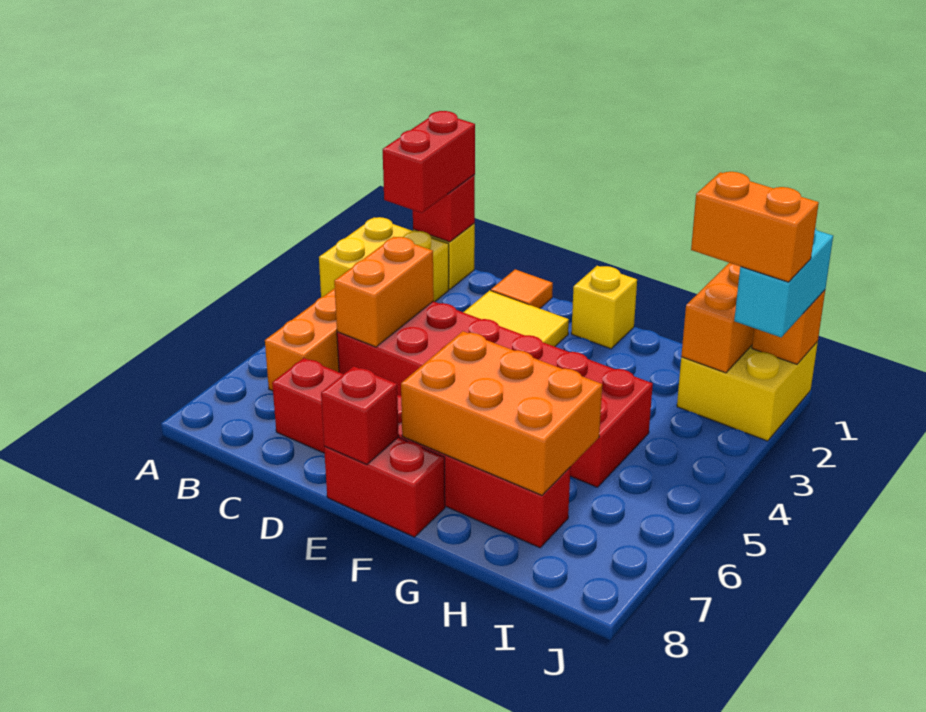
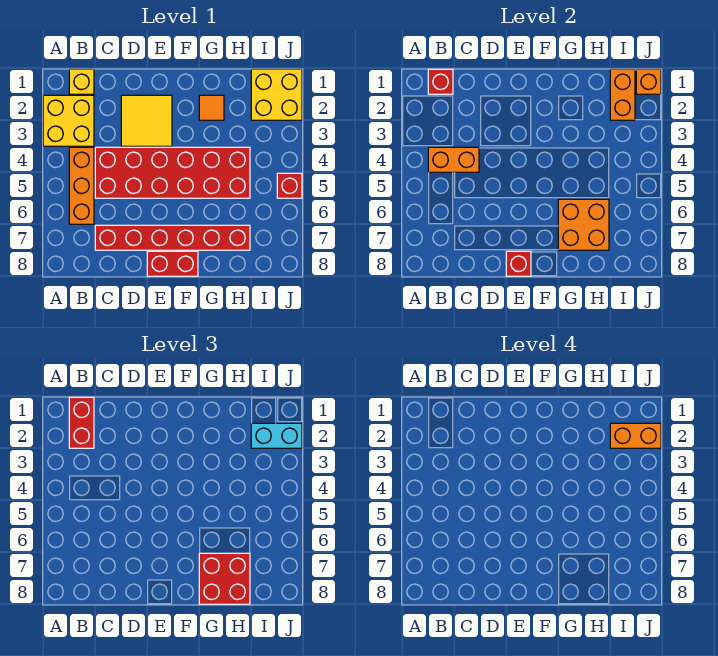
orange brick C4:C5 level 2 -> orange brick B4:C4 level 2
orange tile D1 level 1 -> orange tile G2 level 1
yellow brick F1 level 1 -> none
orange brick F6:H7 level 2 -> orange brick G6:H7 level 2
none -> red brick G7:H8 level 3
cyan brick J1:J2 level 3 -> cyan brick I2:J2 level 3
none -> red brick J5 level 1

